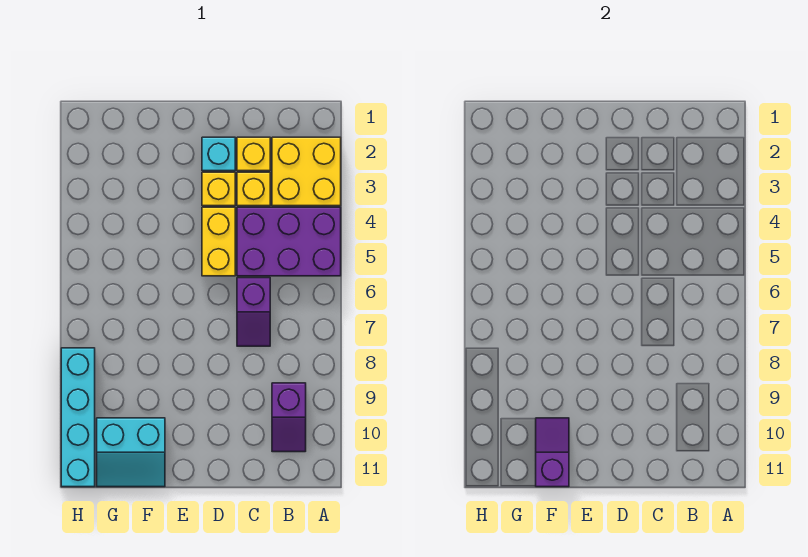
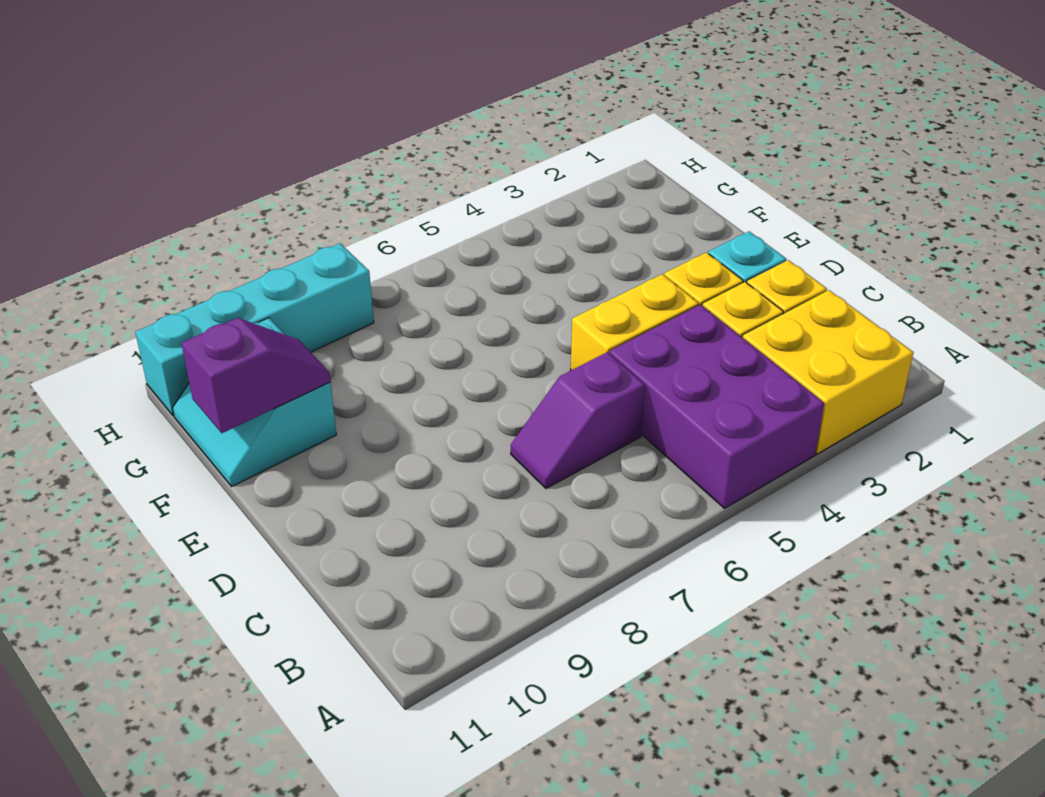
purple slope B9:B10 level 1 top 9 -> none

